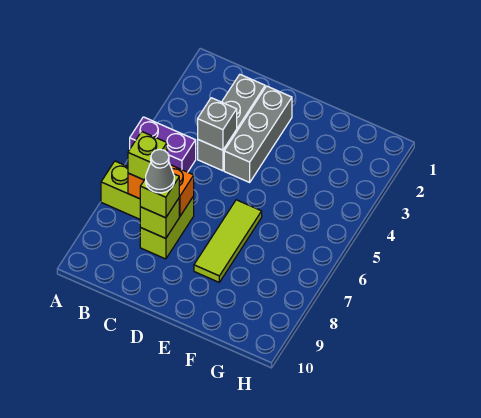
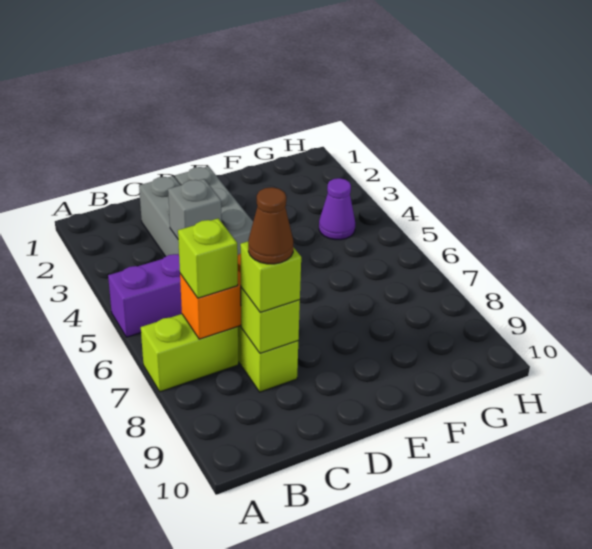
grey cone C8 level 4 -> brown cone C8 level 4
lime tile E6:E8 level 1 -> none
none -> purple cone G4 level 1

